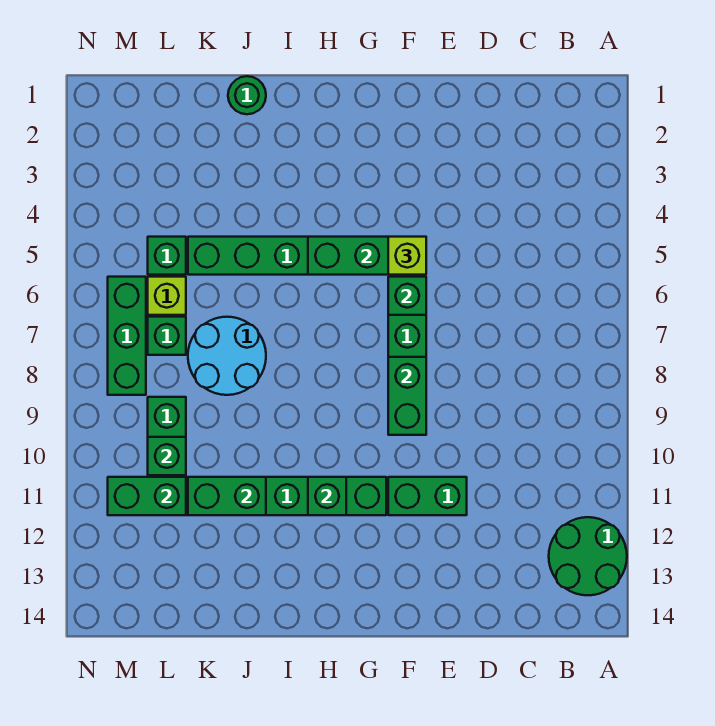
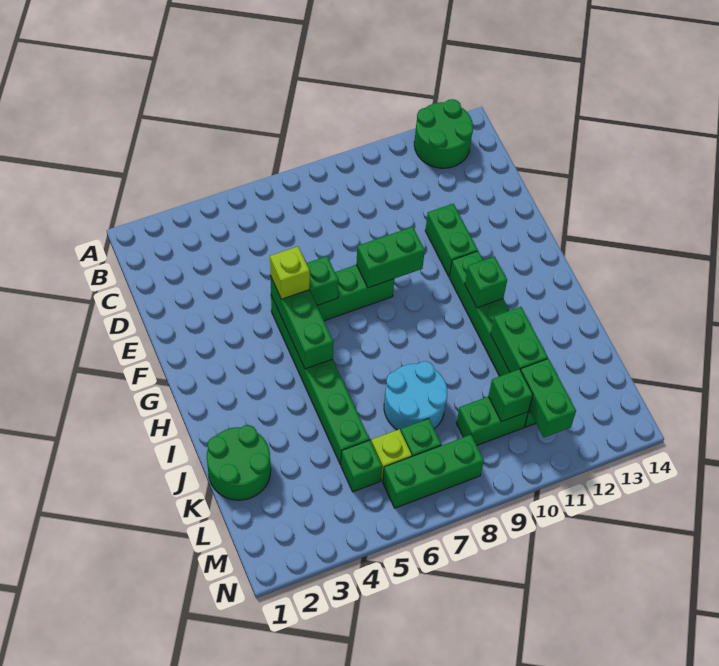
green round brick J1 level 1 -> green round brick J1:K2 level 1

